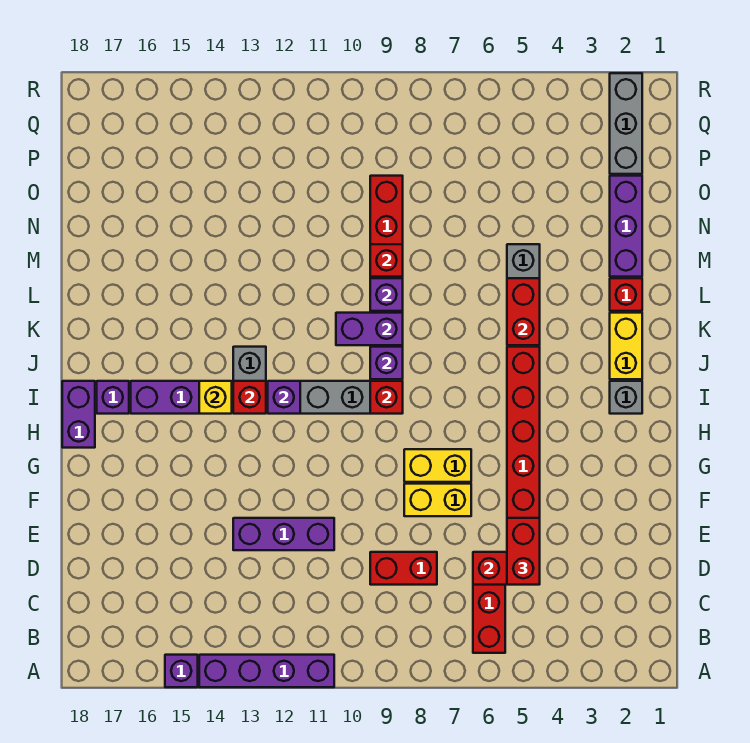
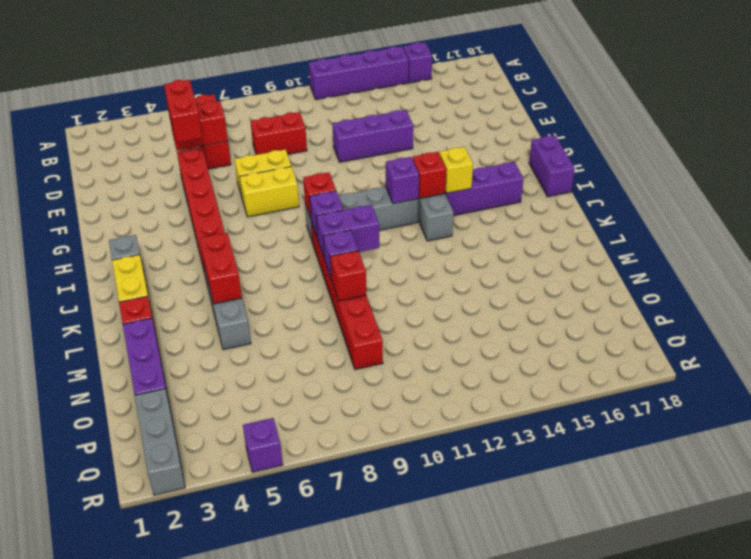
purple brick I17 level 1 -> purple brick R5 level 1

